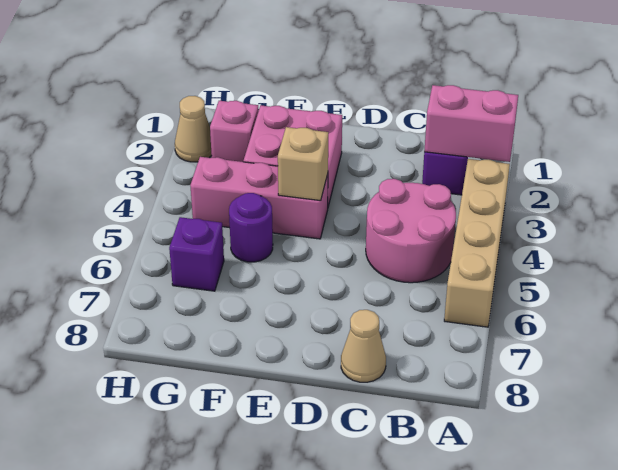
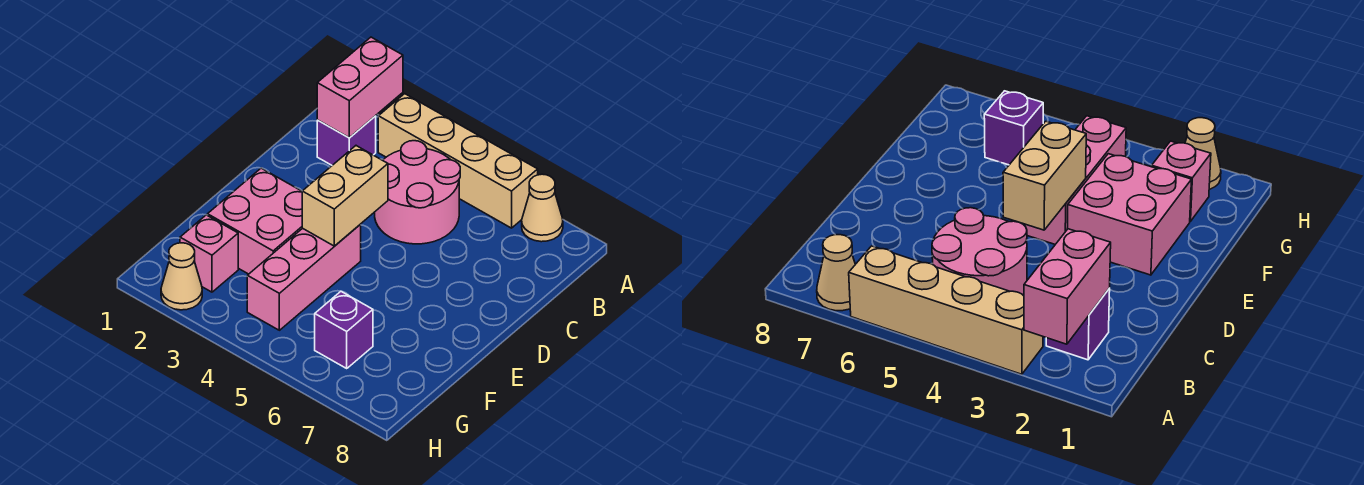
tan cone C8 level 1 -> tan cone A7 level 1
tan brick E4 level 2 -> tan brick D4:E4 level 2
purple round brick F5 level 1 -> none

